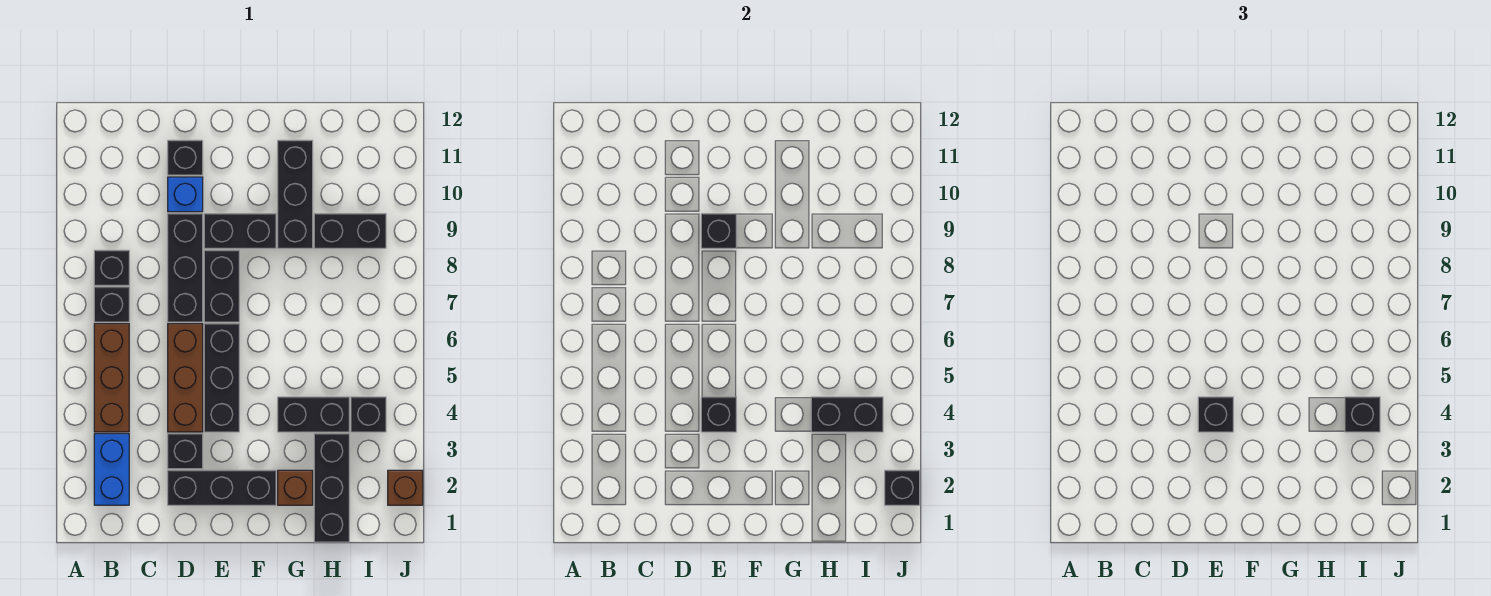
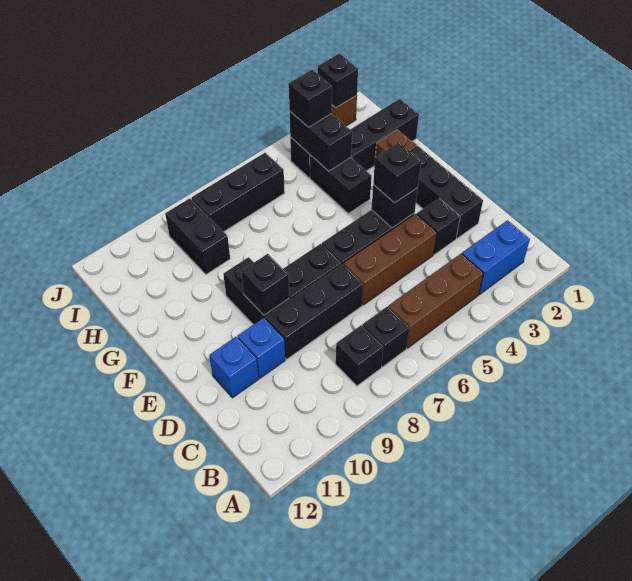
black brick D11 level 1 -> blue brick D11 level 1
black brick G9:G11 level 1 -> black brick I6:I8 level 1

